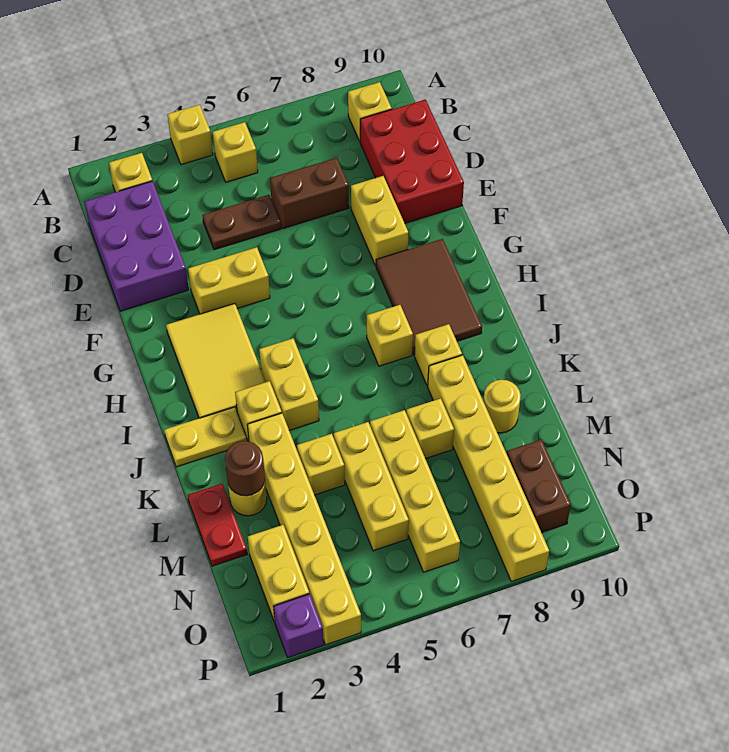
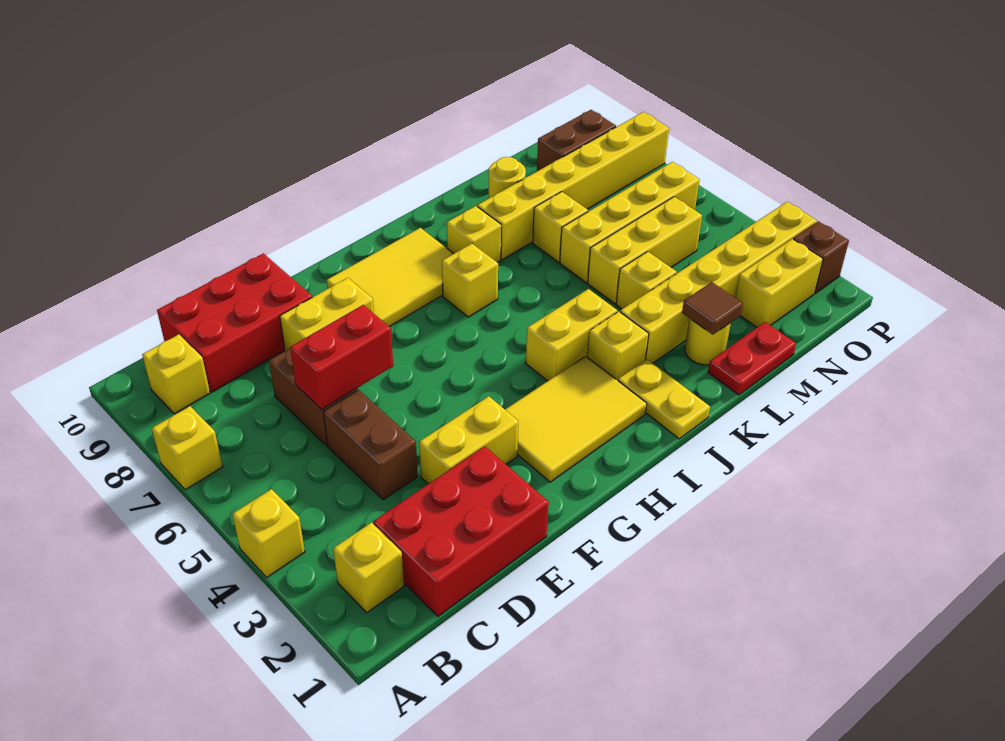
yellow brick B5 level 1 -> yellow brick A7 level 1
purple brick C1:E2 level 1 -> red brick C1:E2 level 1
brown plate D4:D5 level 1 -> brown brick D4:D5 level 1
none -> red brick D6:E6 level 2
yellow brick F3:F4 level 1 -> yellow brick E3:F3 level 1
brown tile G8:I9 level 1 -> yellow tile G8:I9 level 1
brown round brick L2 level 2 -> brown tile L2 level 2
purple brick P2 level 1 -> brown brick P2 level 1

